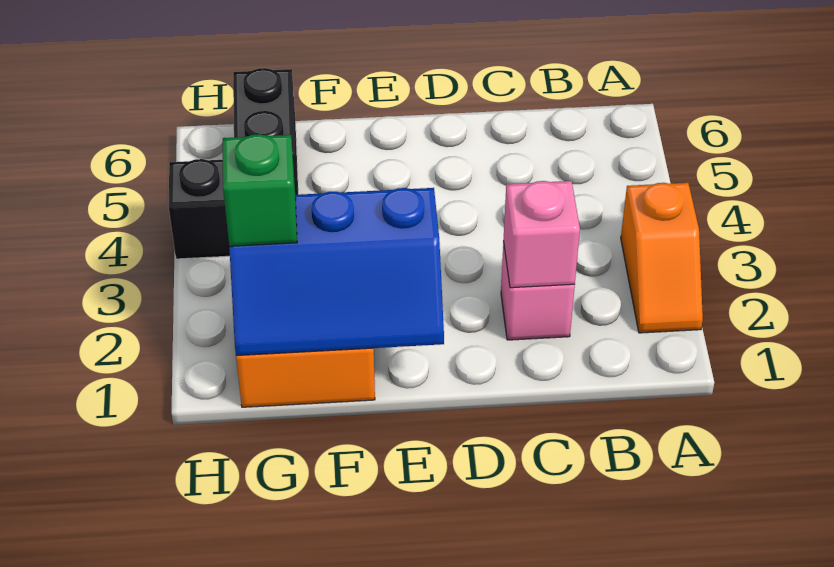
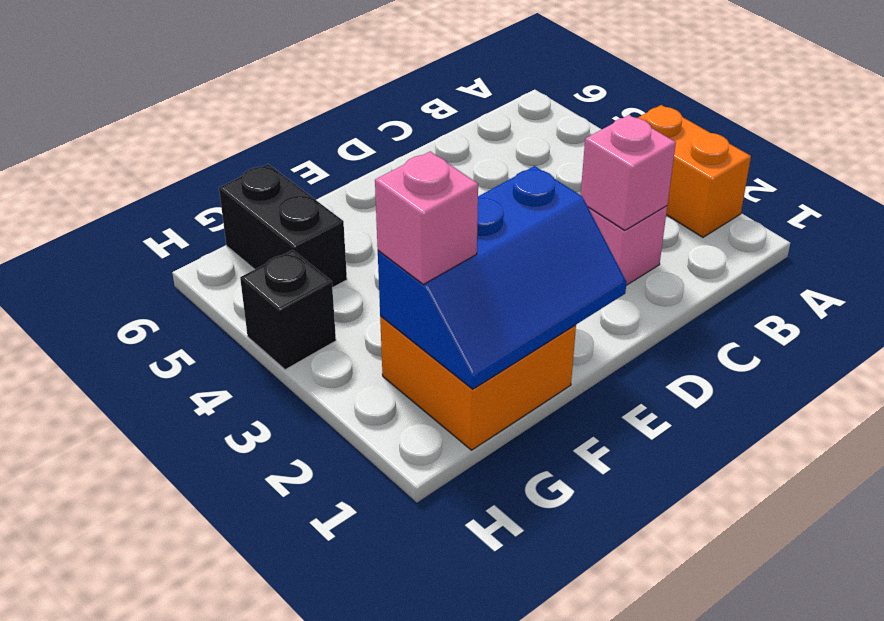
orange slope A2:A3 level 1 top 3 -> orange brick A2:A3 level 1
green brick G2 level 3 -> pink brick G2 level 3

